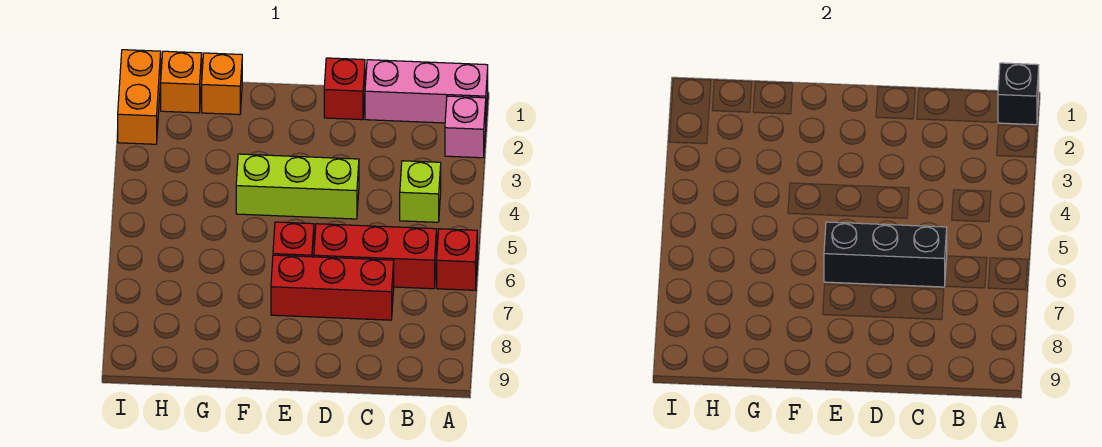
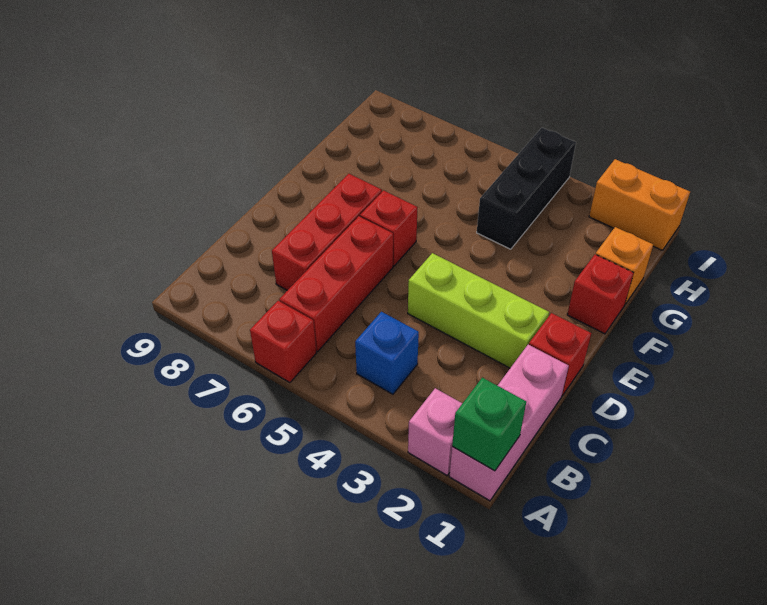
black brick A1 level 2 -> green brick A1 level 2
lime brick B4 level 1 -> blue brick B4 level 1
black brick C6:E6 level 2 -> black brick G4:I4 level 1
lime brick D4:F4 level 1 -> lime brick D2:D4 level 1
none -> red brick F1 level 1
orange brick H1 level 1 -> none

